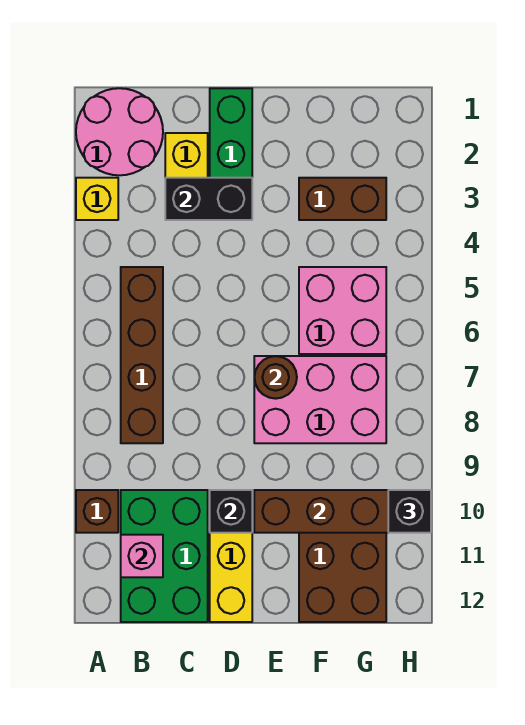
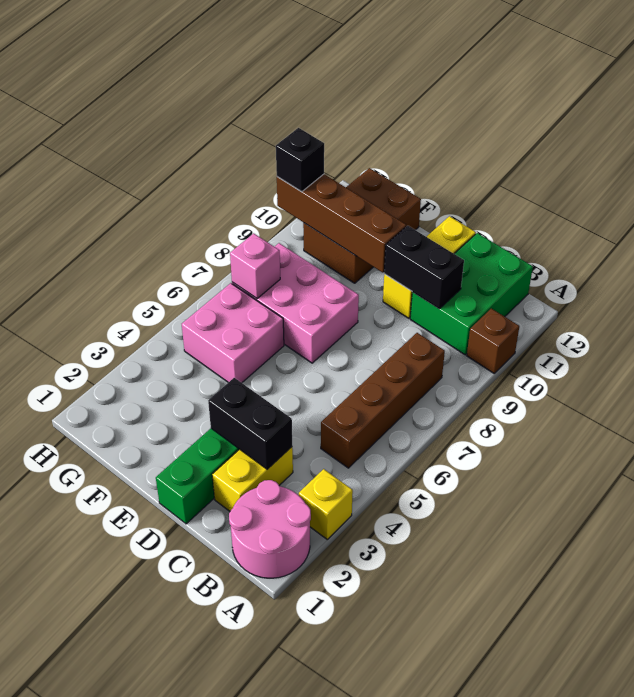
pink brick B11 level 2 -> pink brick G7 level 2
black brick D10 level 2 -> black brick C10:D10 level 2
brown round brick E7 level 2 -> none
brown brick F3:G3 level 1 -> none

